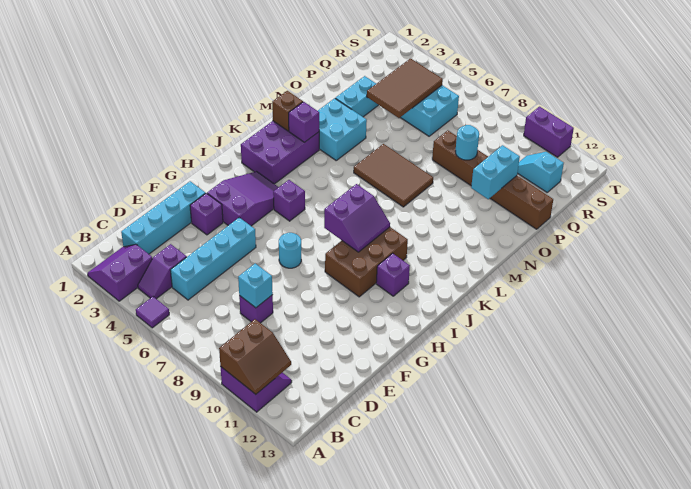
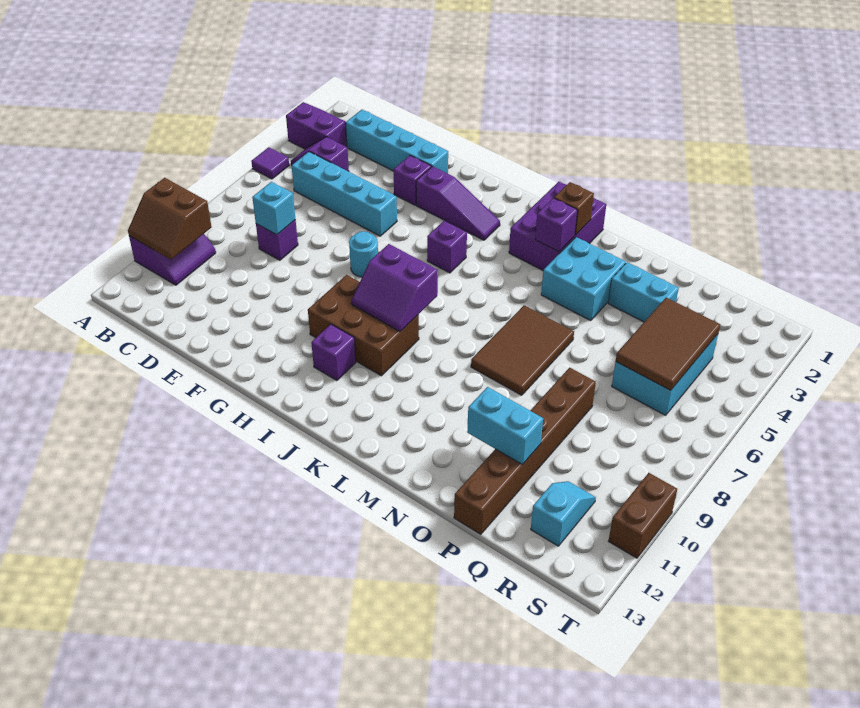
purple slope G3:I4 level 1 top G -> purple slope G3:I3 level 1 top G
purple brick J2:L3 level 1 -> purple brick K1:L3 level 1
brown tile P4:R5 level 2 -> brown tile Q4:R6 level 2
cyan round brick P9 level 2 -> none
purple brick T10:T11 level 1 -> brown brick T10:T11 level 1

